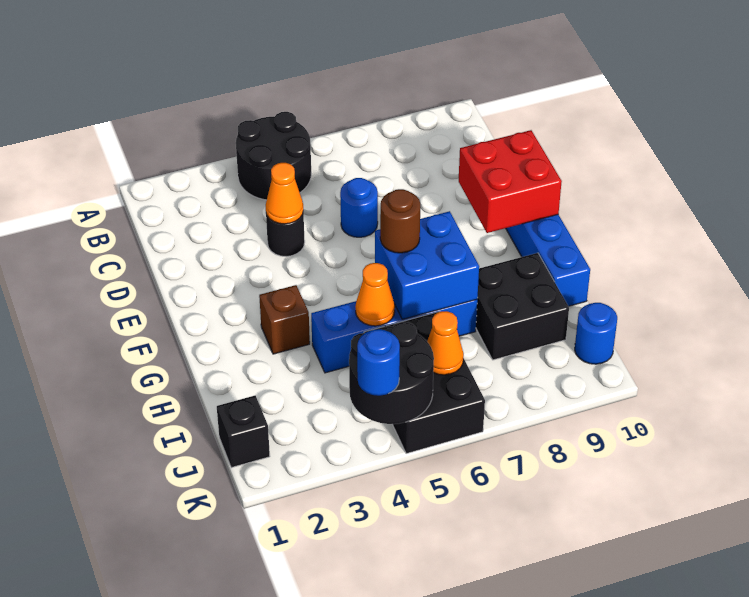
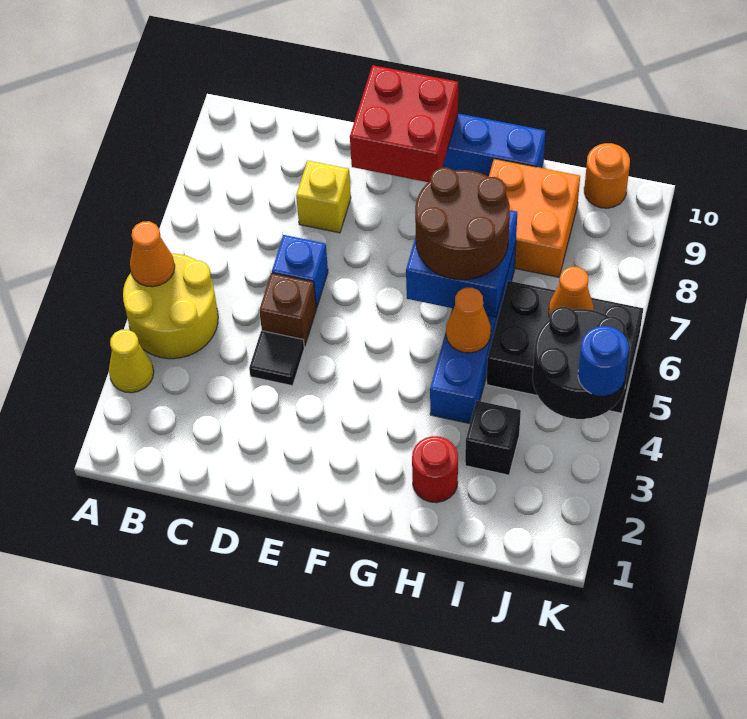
none -> yellow cone A3 level 1
black round brick A4:B5 level 1 -> yellow round brick A4:B5 level 1
black round brick D4 level 1 -> black tile D4 level 1
orange cone D4 level 2 -> orange cone A5 level 2
blue round brick D6 level 1 -> blue brick D6 level 1
none -> yellow brick D8 level 1
brown brick G3 level 1 -> brown brick D5 level 1
brown round brick G6 level 3 -> brown round brick G6:H7 level 3
none -> red round brick H2 level 1
black brick H8:I9 level 1 -> orange brick H8:I9 level 1
black brick J1 level 1 -> black brick I3 level 1
blue round brick J10 level 1 -> orange round brick J10 level 1

